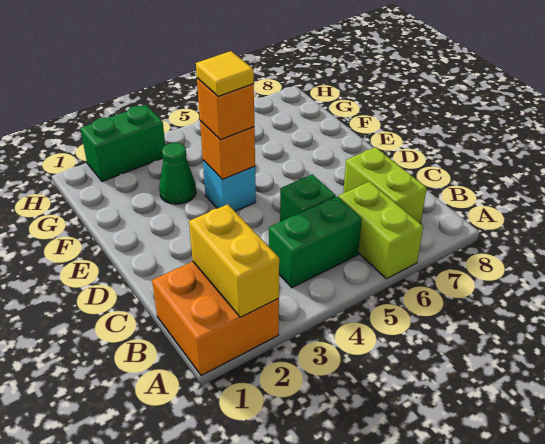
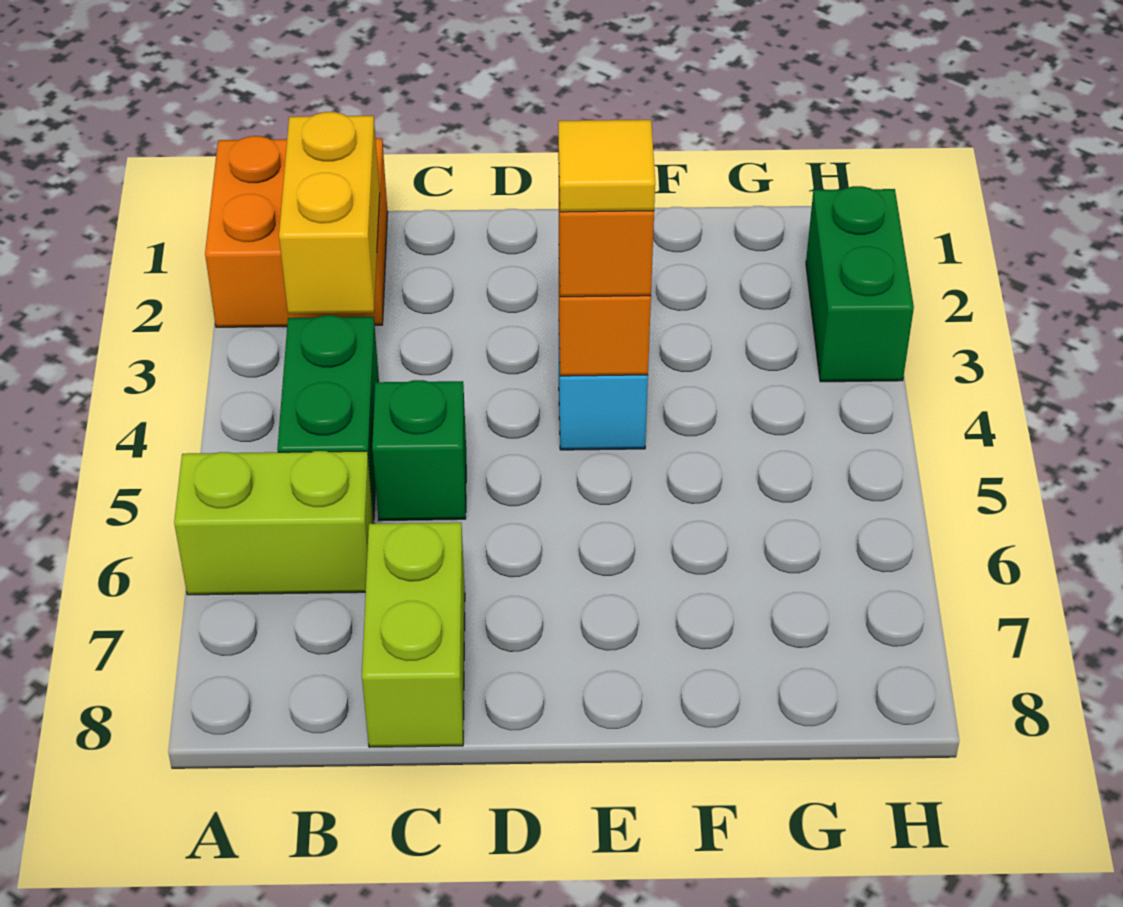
yellow brick A2:B2 level 2 -> yellow brick B2:B3 level 2
lime brick B7:C7 level 1 -> lime brick C7:C8 level 1
green cone F3 level 1 -> none

